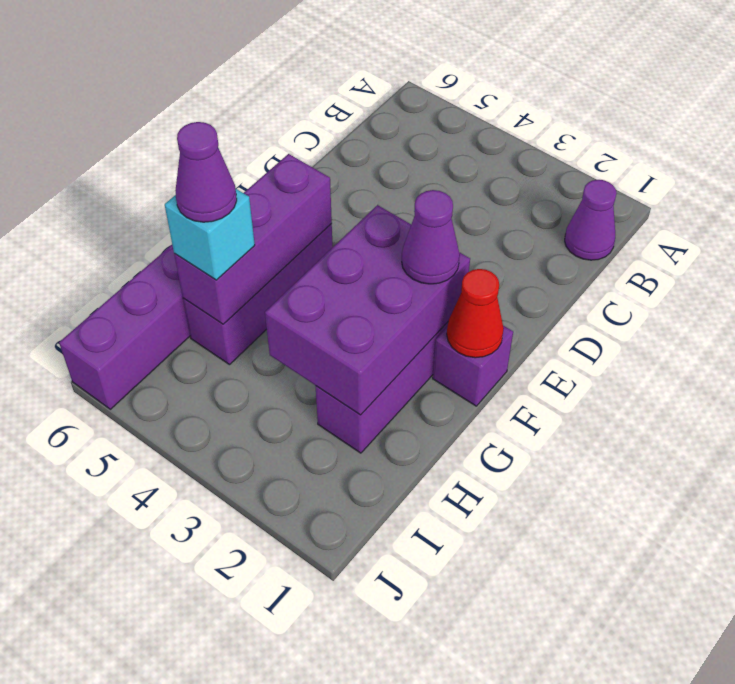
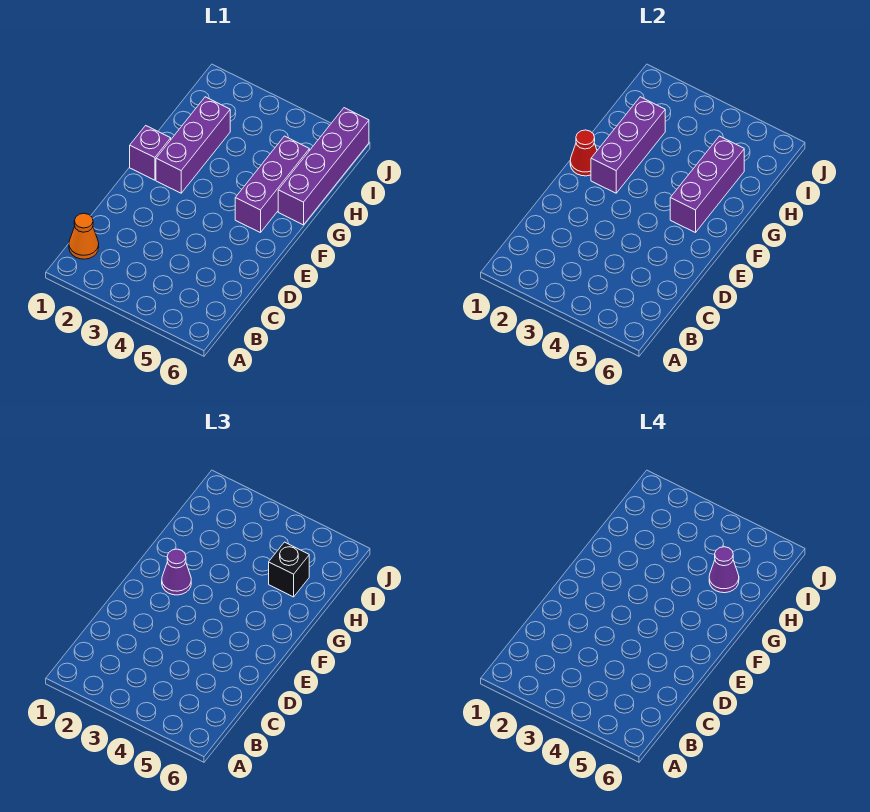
purple cone B1 level 1 -> orange cone B1 level 1
purple brick F2:H3 level 2 -> purple brick F2:H2 level 2
cyan brick H5 level 3 -> black brick H5 level 3

